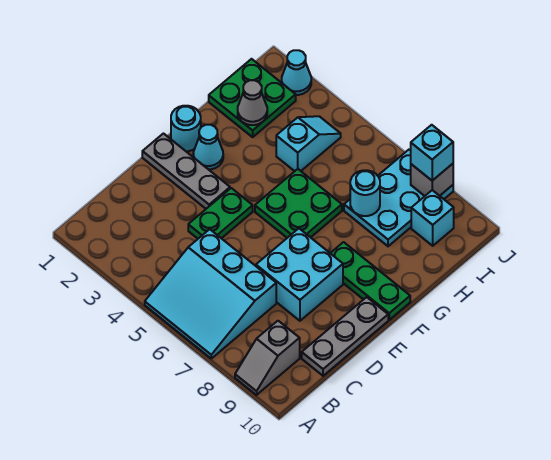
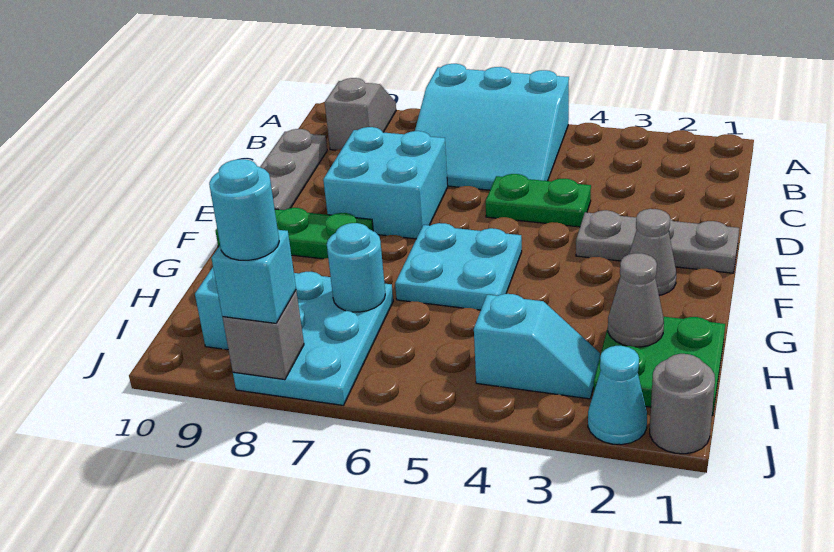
cyan slope A5:C7 level 1 top C -> cyan slope A5:C7 level 1 top A
green plate D4:E4 level 1 -> green plate D4:D5 level 1
cyan round brick F1 level 1 -> cyan round brick J8 level 4
cyan cone F2 level 1 -> grey cone F2 level 1
green plate F5:G6 level 1 -> cyan plate F5:G6 level 1
cyan slope H4:I4 level 1 top H -> cyan slope I3:I4 level 1 top 4
none -> grey round brick J1 level 1

